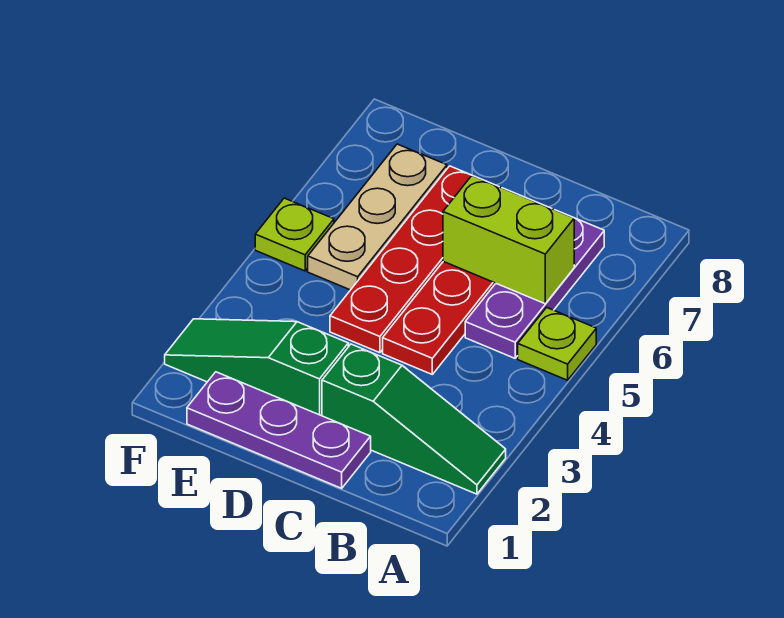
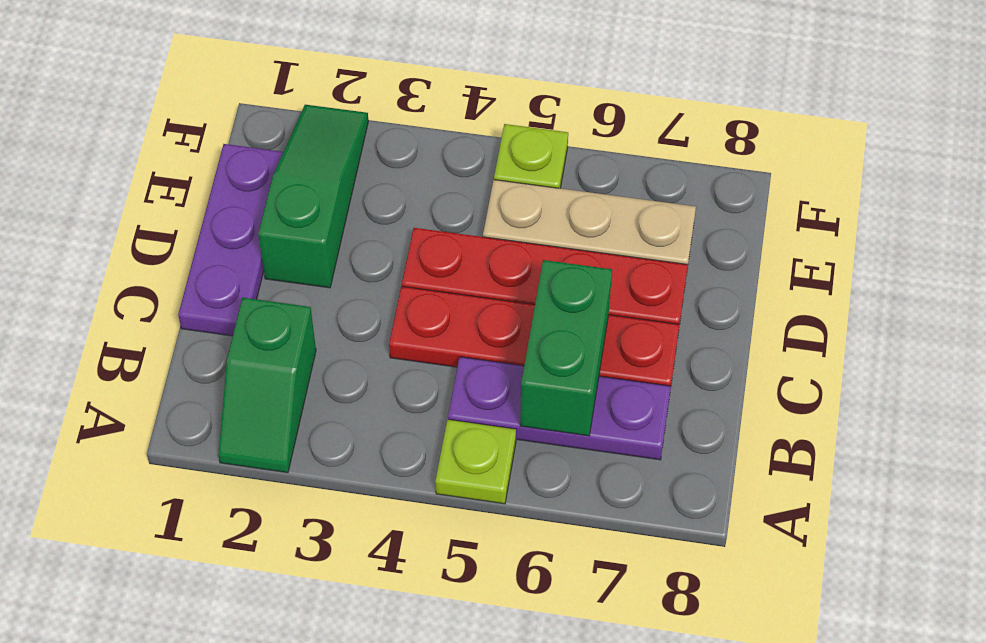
green slope A2:C2 level 1 top C -> green slope A2:B2 level 1 top B
lime brick B6:C6 level 2 -> green brick B6:C6 level 2

